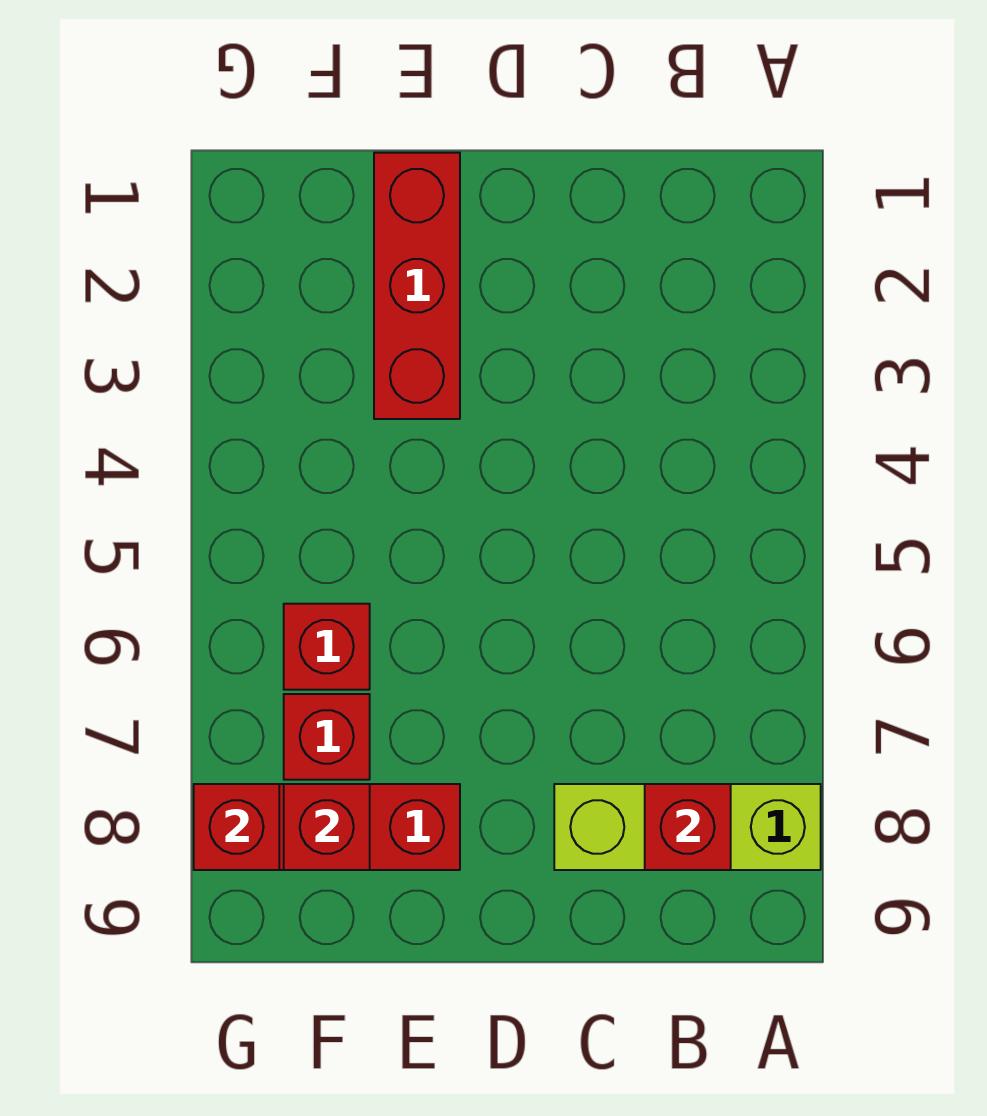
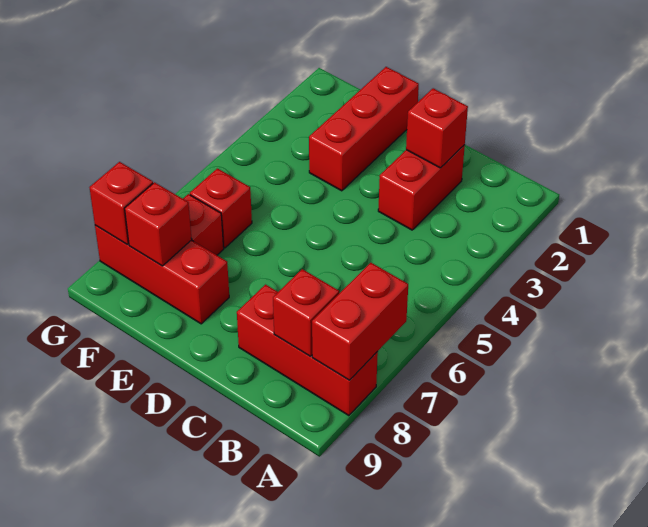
none -> red brick A7:A8 level 2
lime brick A8:C8 level 1 -> red brick A8:C8 level 1
none -> red brick C2:C3 level 1
none -> red brick C2 level 2

